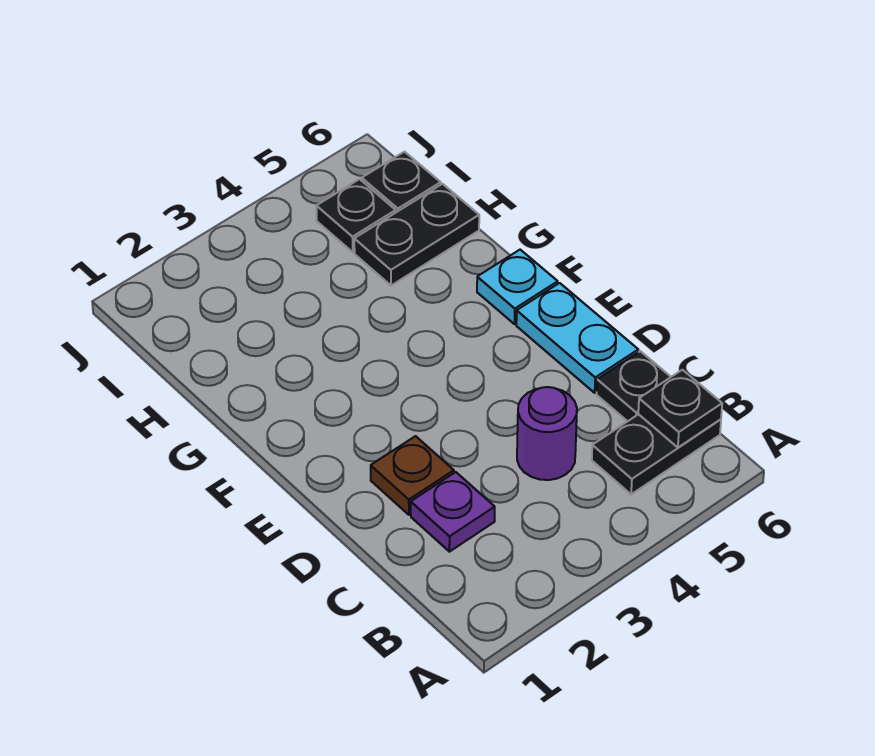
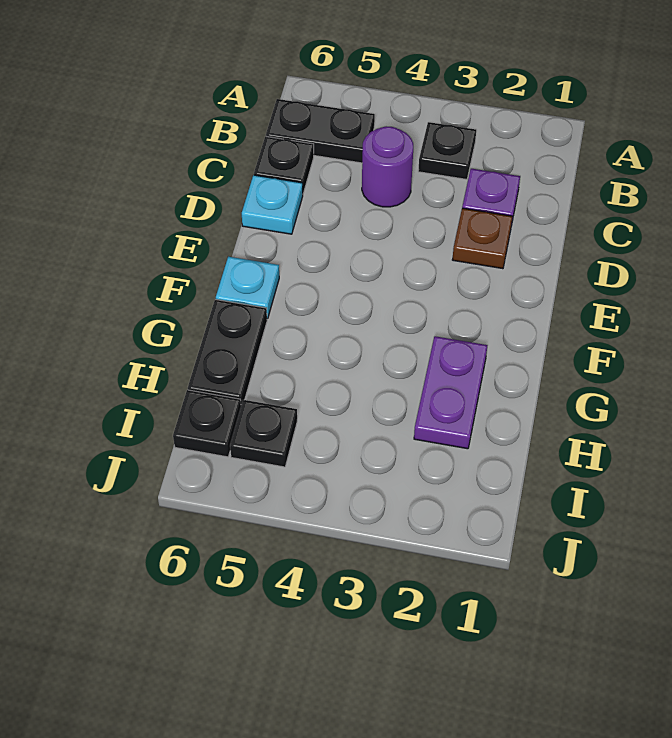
black plate B6 level 2 -> black plate B3 level 1
cyan plate D6:E6 level 1 -> cyan plate D6 level 1
none -> purple plate G2:H2 level 1
black plate H5:H6 level 1 -> black plate G6:H6 level 1

